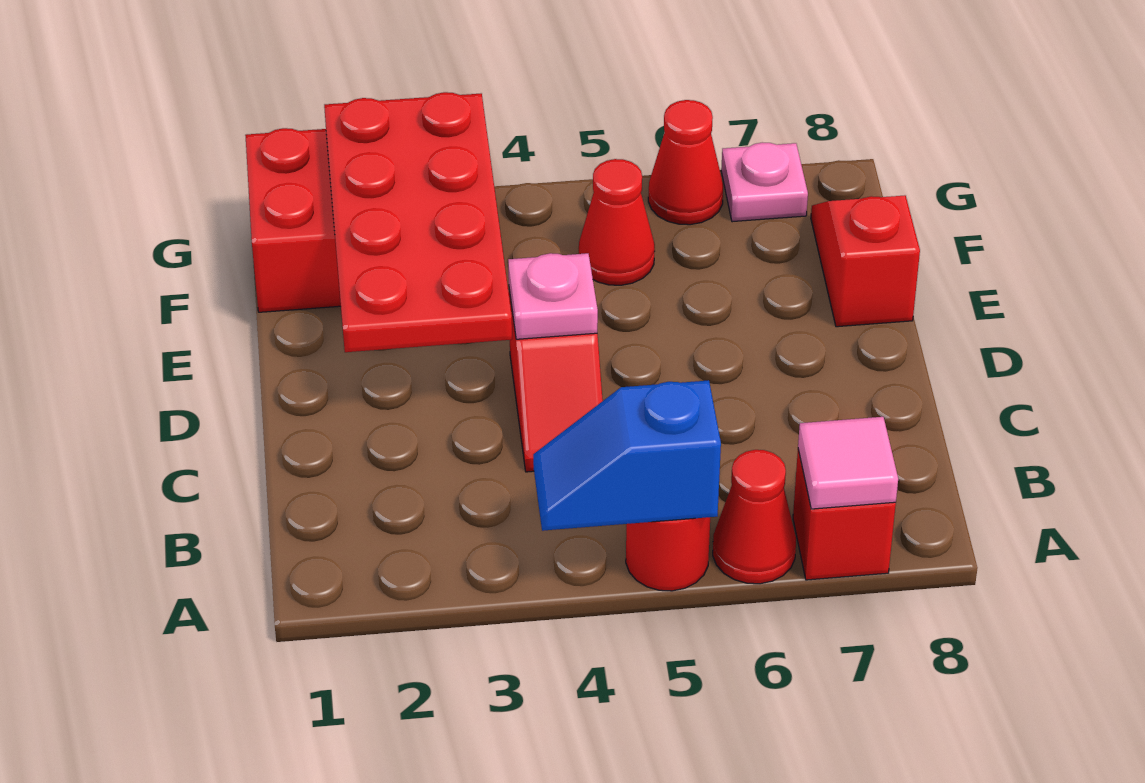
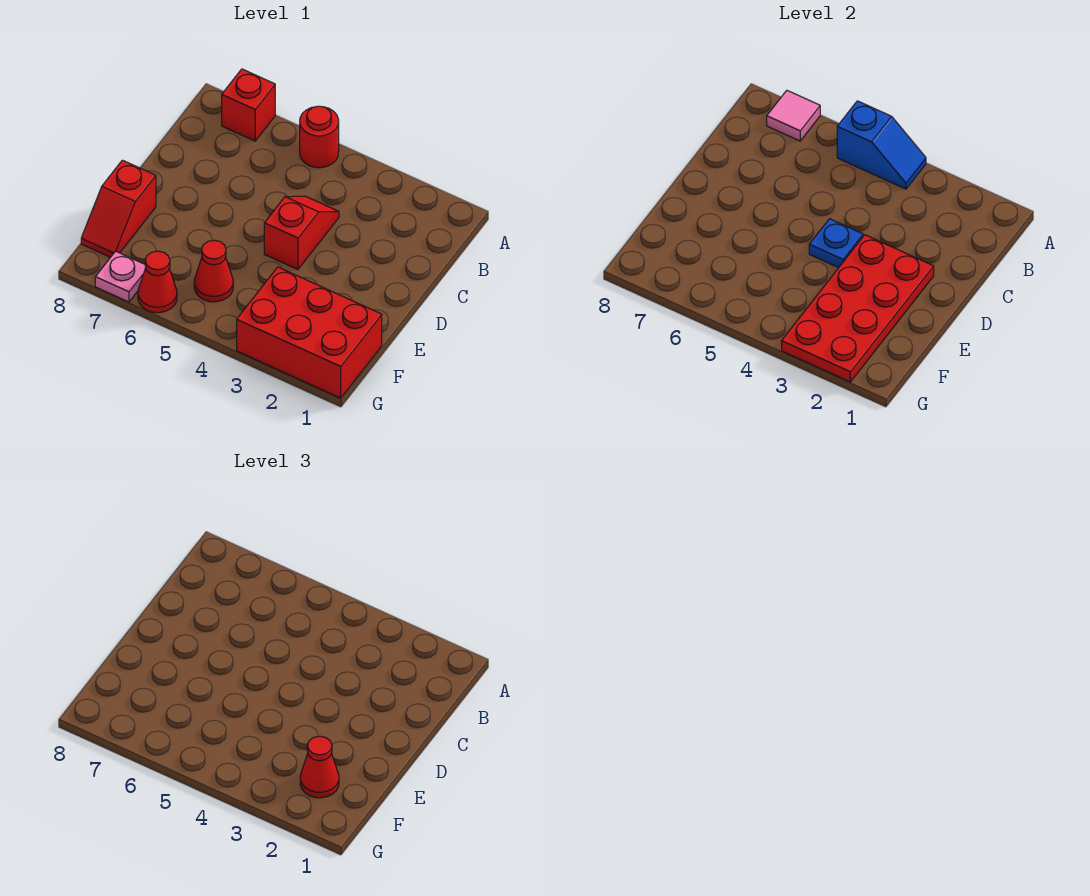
red cone A6 level 1 -> red cone F2 level 3
pink plate D4 level 2 -> blue plate D4 level 2

